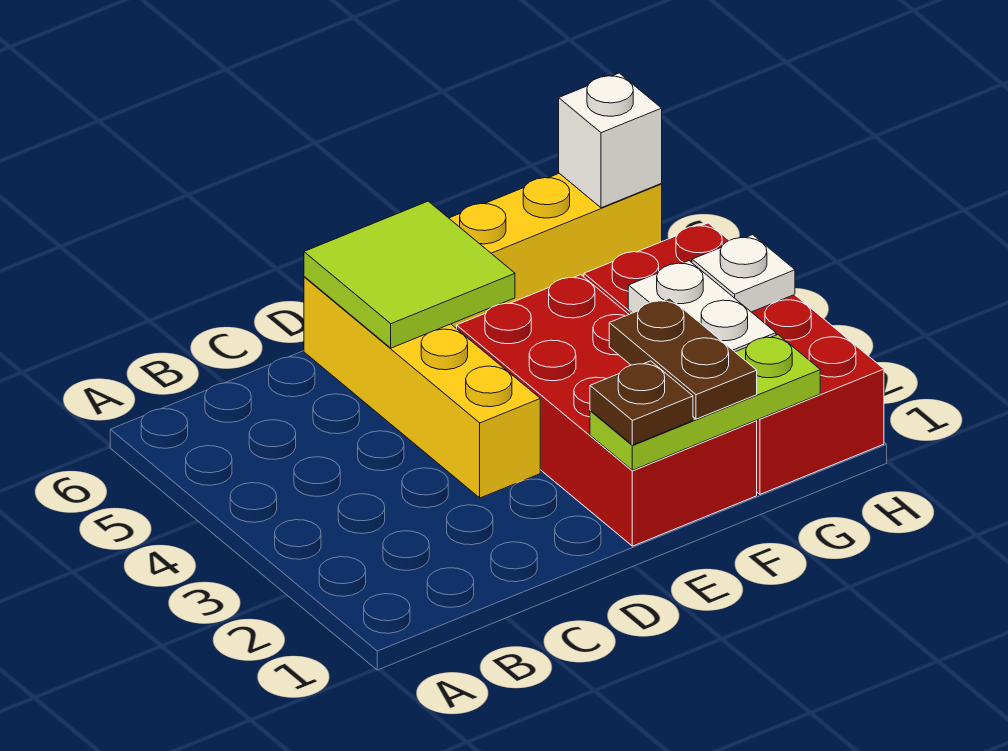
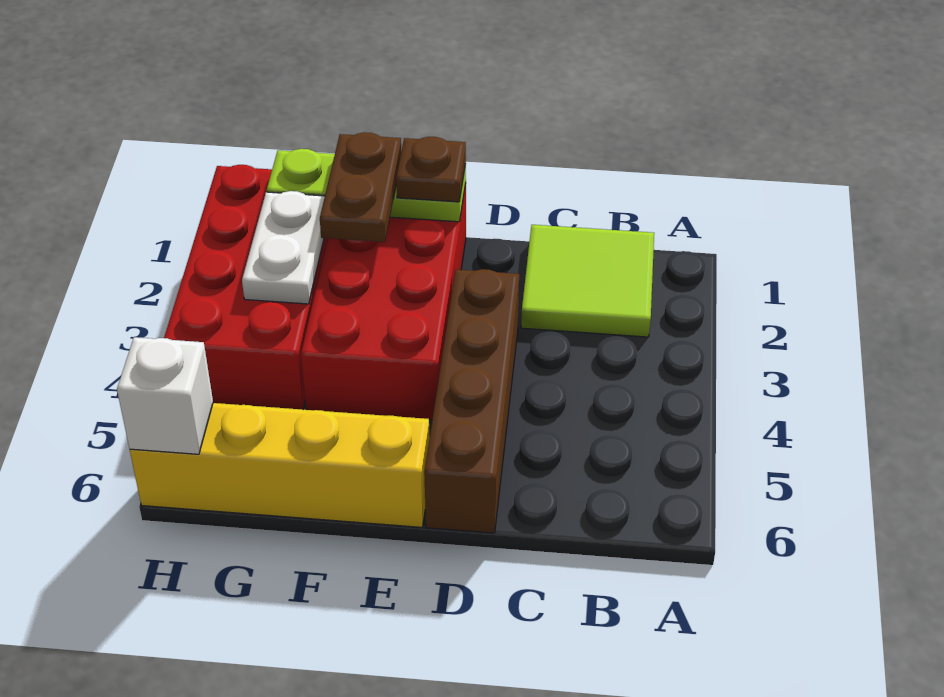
yellow brick D3:D6 level 1 -> brown brick D3:D6 level 1
lime tile D5:E6 level 2 -> lime tile B1:C2 level 1
white plate H3 level 2 -> none

